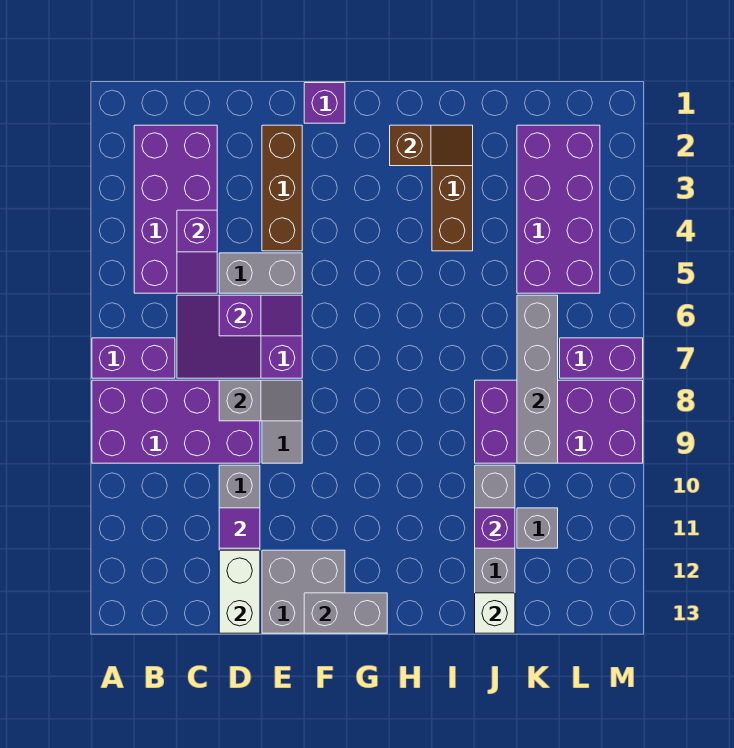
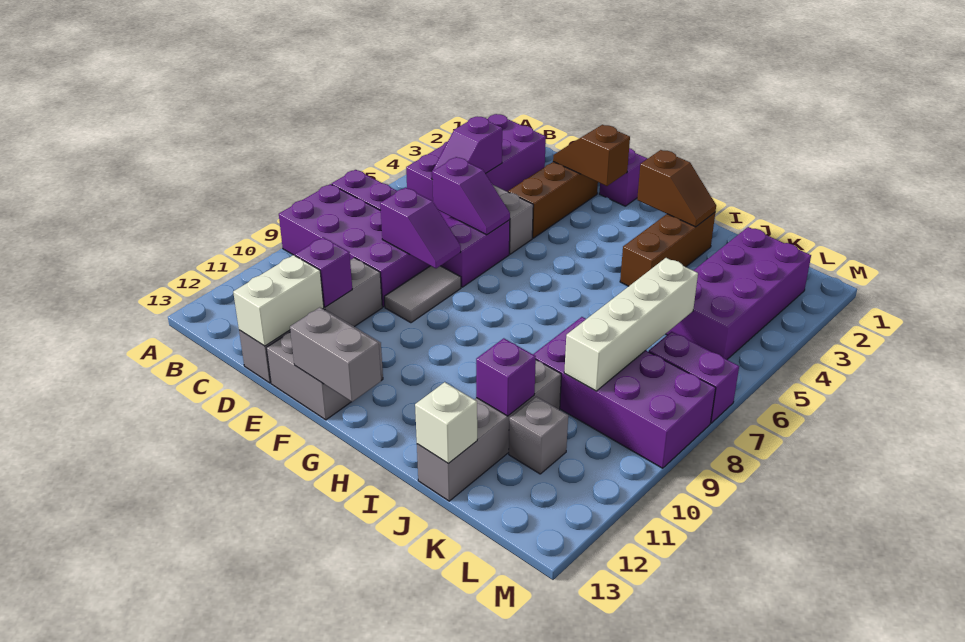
grey slope D8:E8 level 2 top D -> purple slope D8:E8 level 2 top D
purple tile D11 level 2 -> purple brick D11 level 2
none -> brown slope E2:F2 level 2 top F
grey brick K6:K9 level 2 -> white brick K6:K9 level 2

